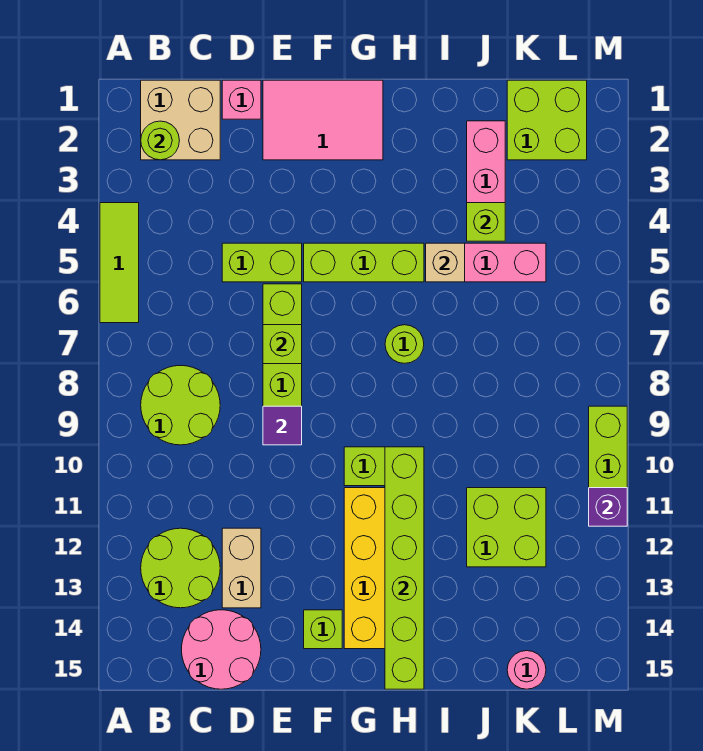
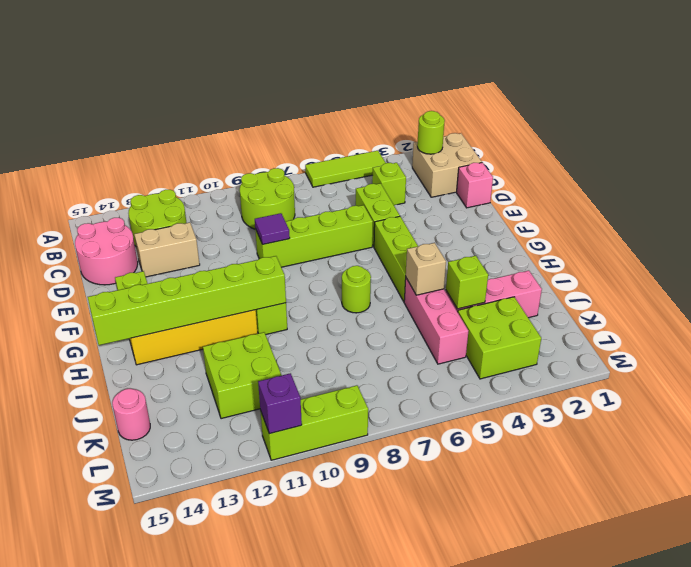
pink tile E1:G2 level 1 -> none
lime brick E7 level 2 -> lime brick C4 level 1
lime brick K1:L2 level 1 -> lime brick K3:L4 level 1

